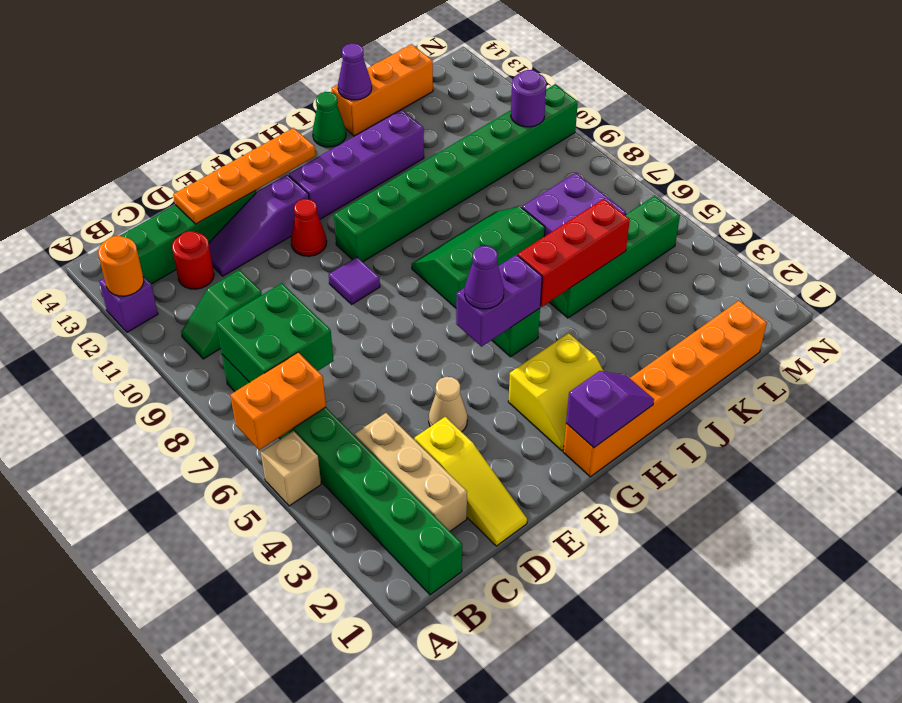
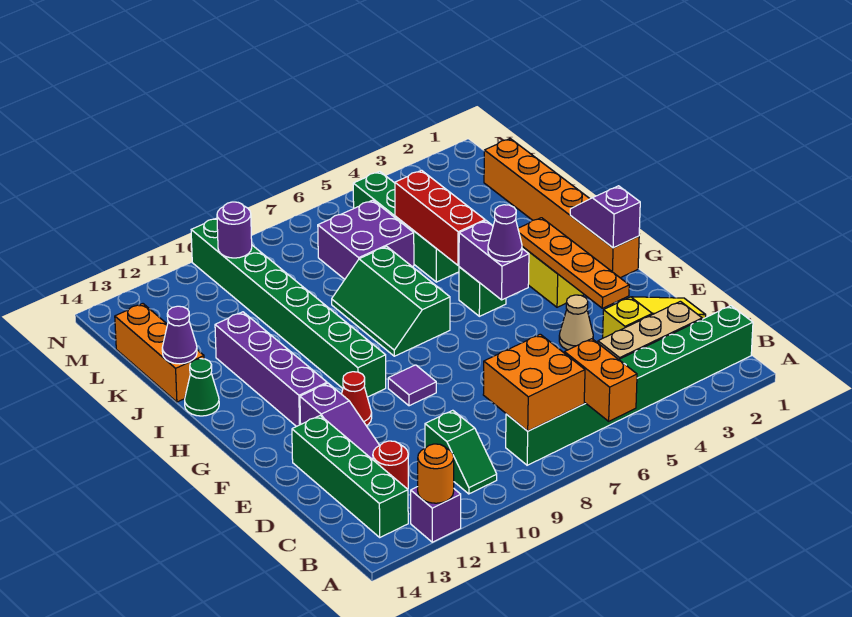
tan brick A5 level 1 -> none
green brick B7:C8 level 2 -> orange brick B7:C8 level 2
orange plate D13:G13 level 2 -> orange plate E3:H3 level 2

